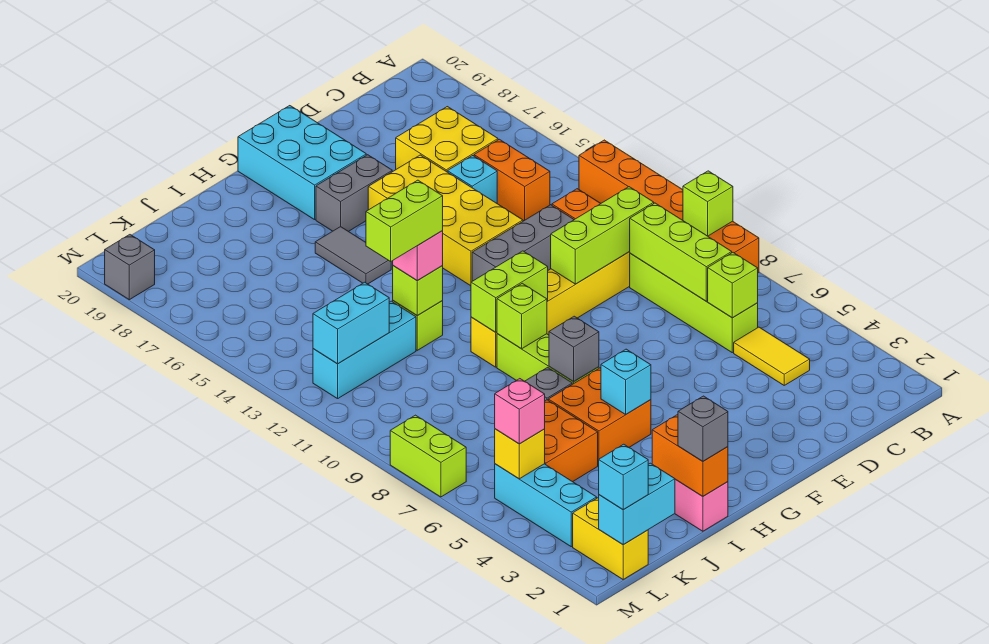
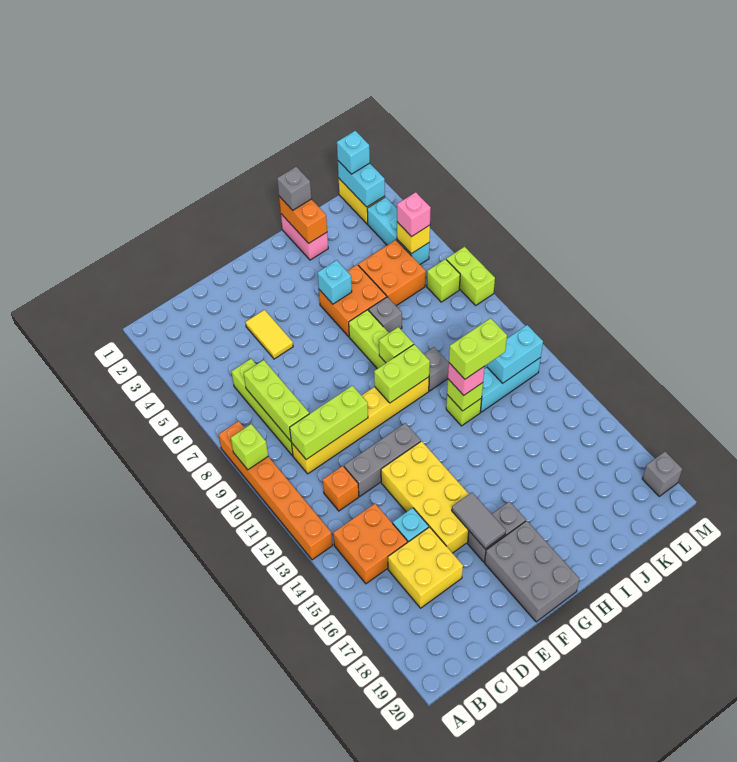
yellow tile C4:C5 level 1 -> yellow tile E4:E5 level 1
lime brick C6 level 2 -> lime brick L7 level 1
orange brick C14:C15 level 1 -> orange brick B14:C15 level 1
cyan brick F18:G20 level 1 -> grey brick F18:G20 level 1
grey brick H7 level 2 -> grey brick I10 level 1
grey tile H15:H16 level 1 -> grey tile F16:F17 level 2
cyan brick K1:L1 level 2 -> cyan brick L1:L2 level 2

